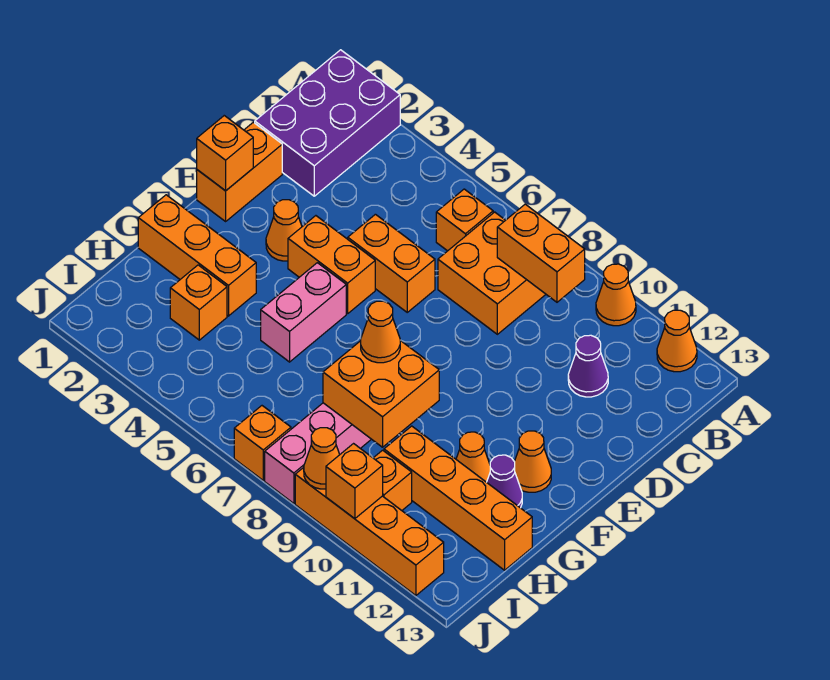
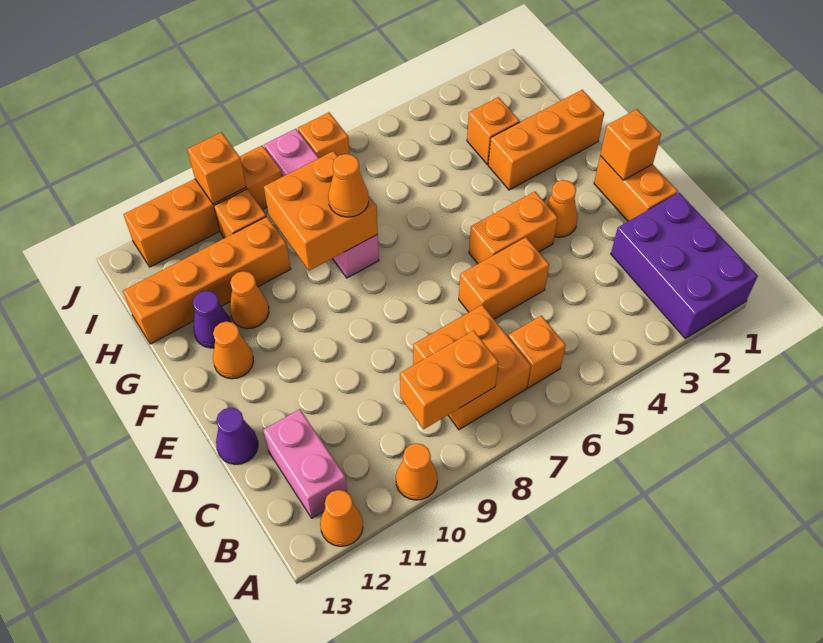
purple cone C11 level 1 -> purple cone D13 level 1
pink brick F5:G5 level 1 -> pink brick B12:C12 level 1
orange cone J9 level 2 -> none

